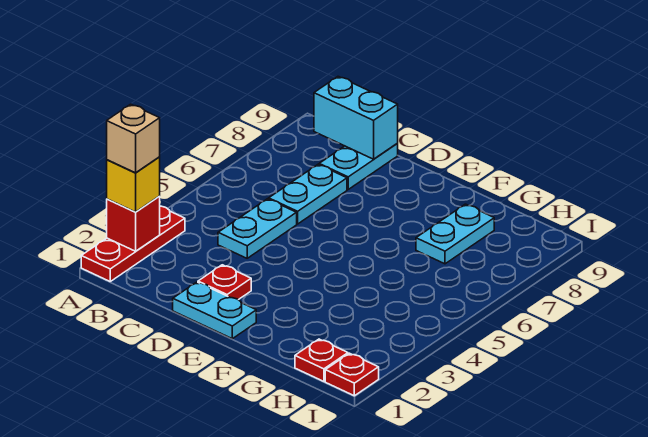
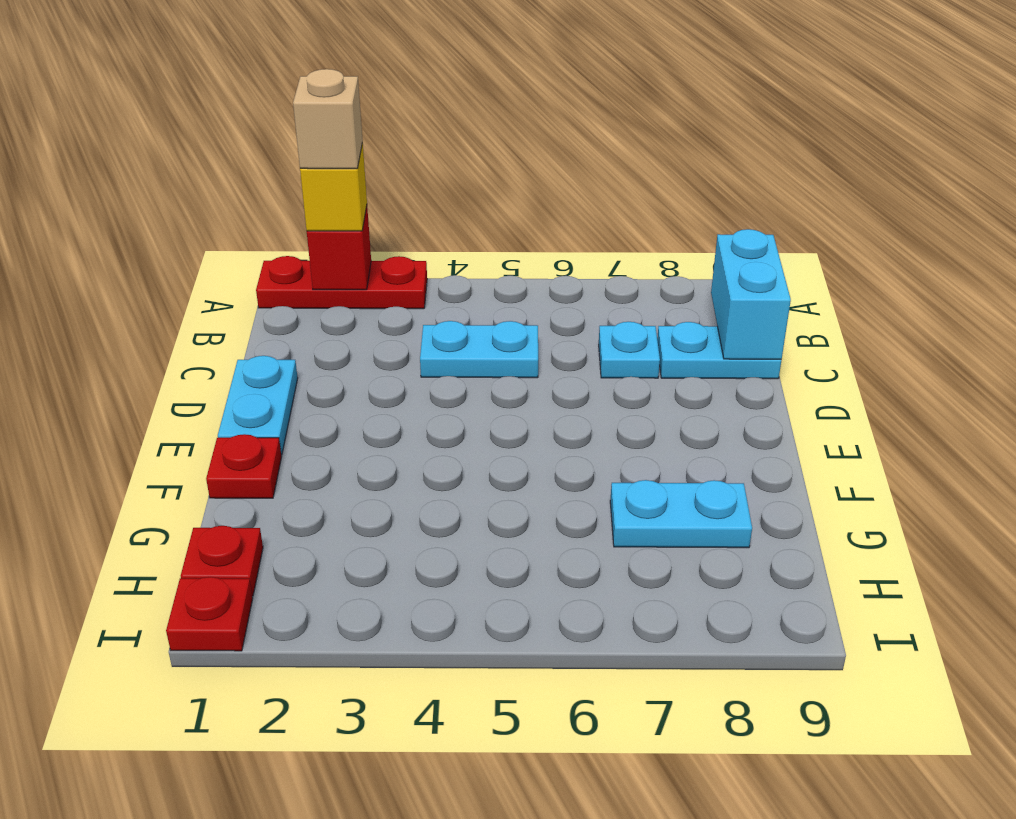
cyan plate C6:C7 level 1 -> cyan plate C7 level 1
red plate D2 level 1 -> red plate F1 level 1

